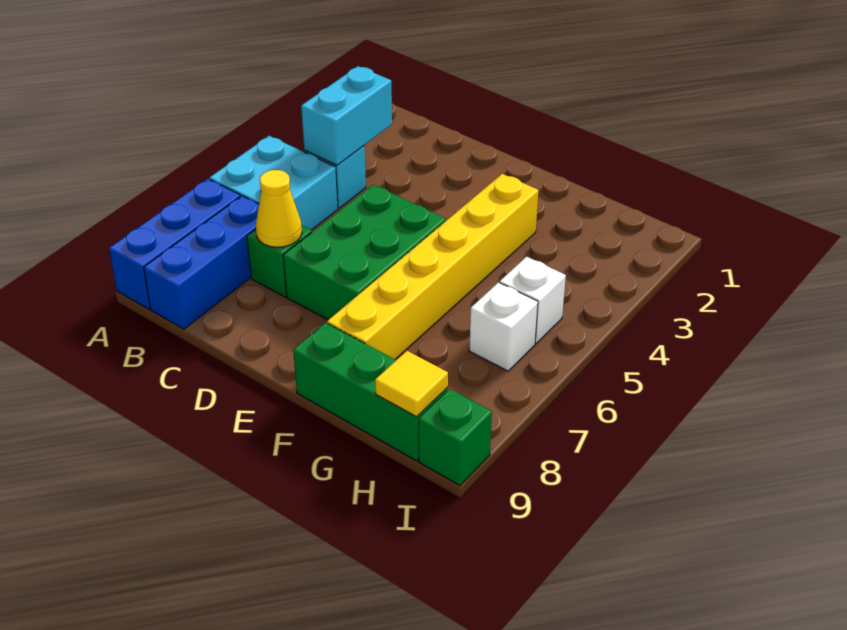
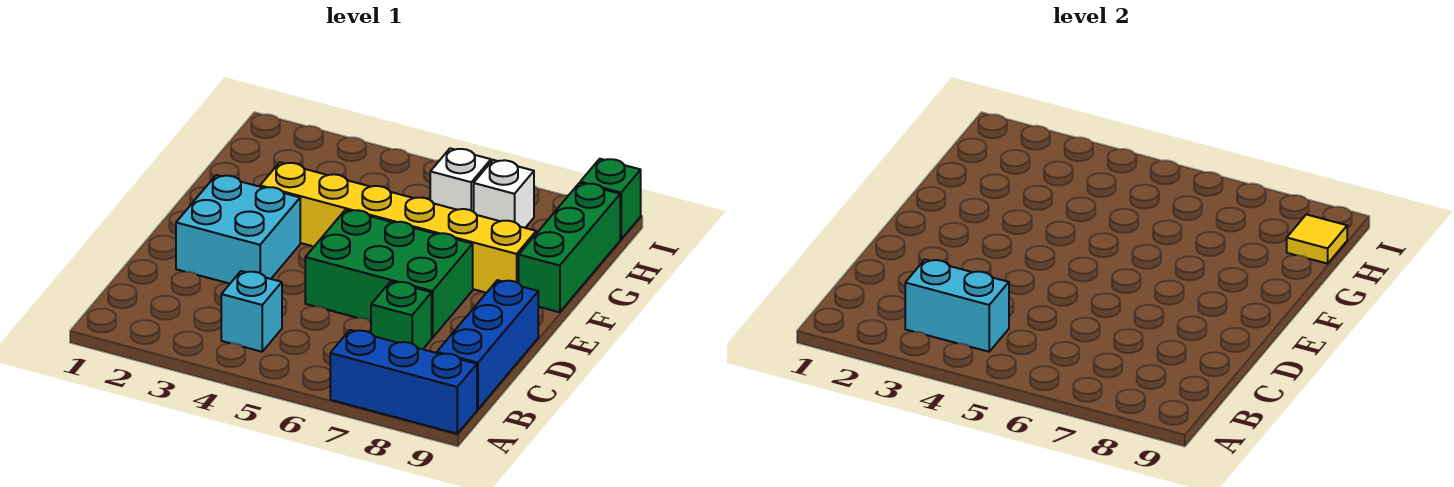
cyan brick A5:B6 level 1 -> cyan brick D2:E3 level 1
blue brick B7:B9 level 1 -> blue brick B9:D9 level 1
yellow cone C7 level 2 -> none
white brick H5 level 1 -> white brick H7 level 1

